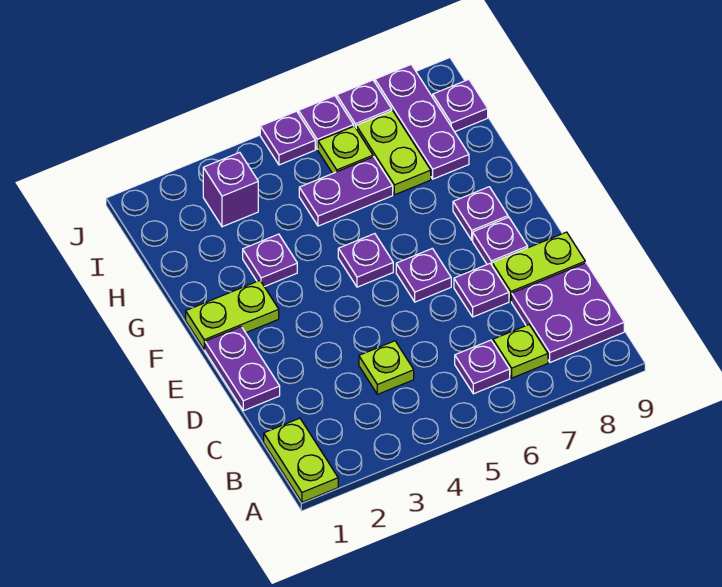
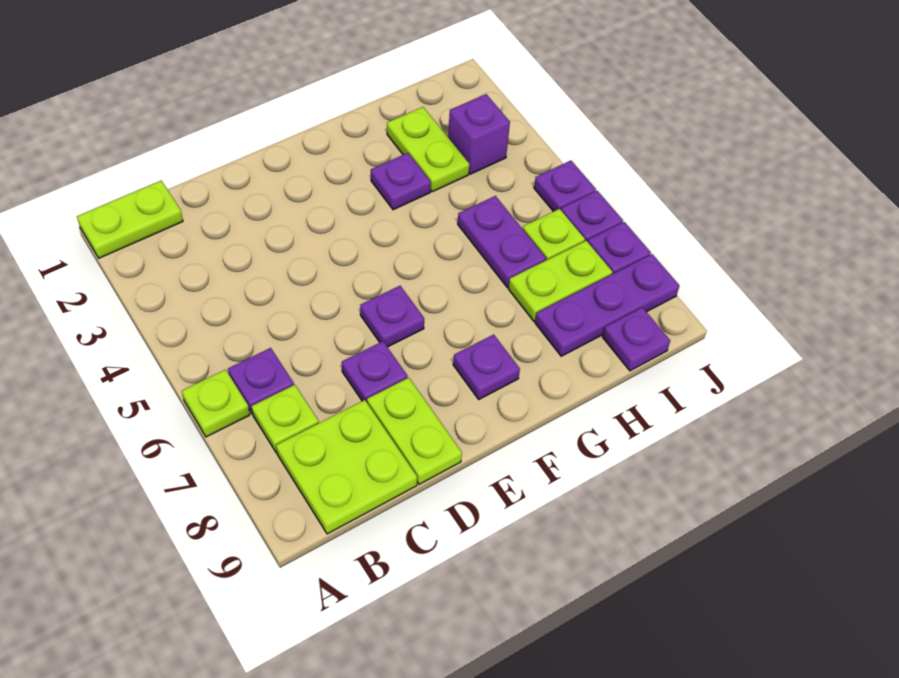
purple plate B8:C9 level 1 -> lime plate B8:C9 level 1
lime plate C4 level 1 -> lime plate A6 level 1
purple plate D1:E1 level 1 -> none
purple plate E8 level 1 -> none
lime plate F1:F2 level 1 -> lime plate H2:H3 level 1
purple plate F5 level 1 -> none

